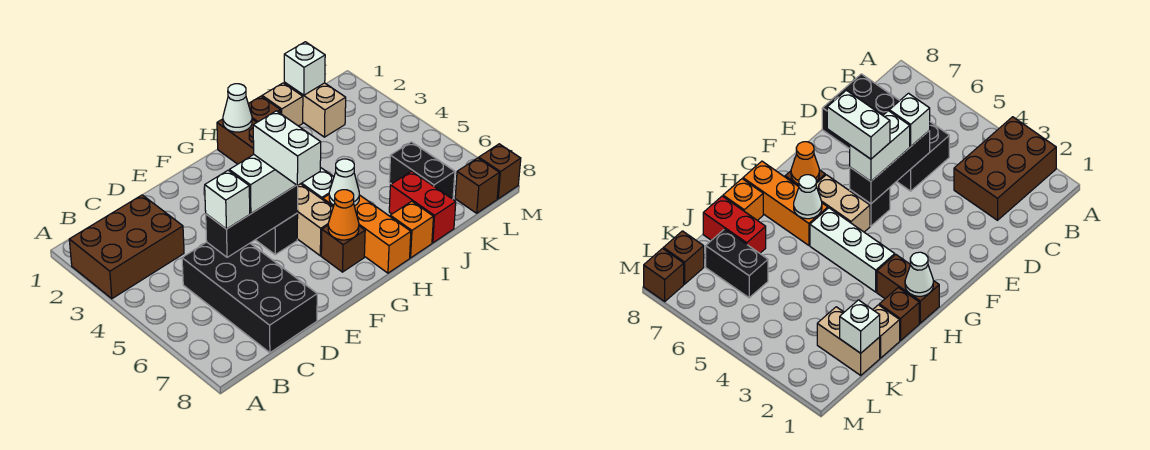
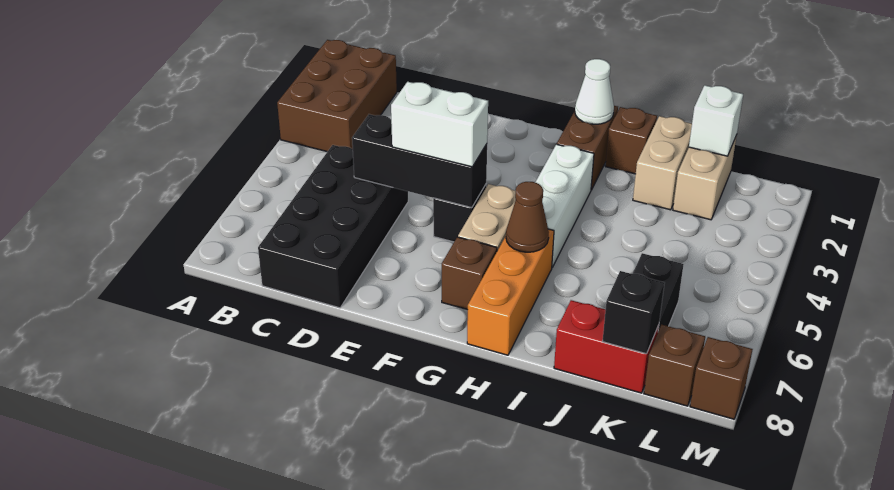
brown brick A2:C3 level 1 -> brown brick A1:B3 level 1
white brick D5 level 3 -> none
white brick F5:F6 level 4 -> none
orange cone G7 level 2 -> none
white cone H6 level 2 -> brown cone H6 level 2
orange brick I8 level 1 -> none
tan brick J1 level 1 -> tan brick J1:J2 level 1
red brick J7:J8 level 1 -> red brick J8:K8 level 1
none -> black brick K8 level 2

